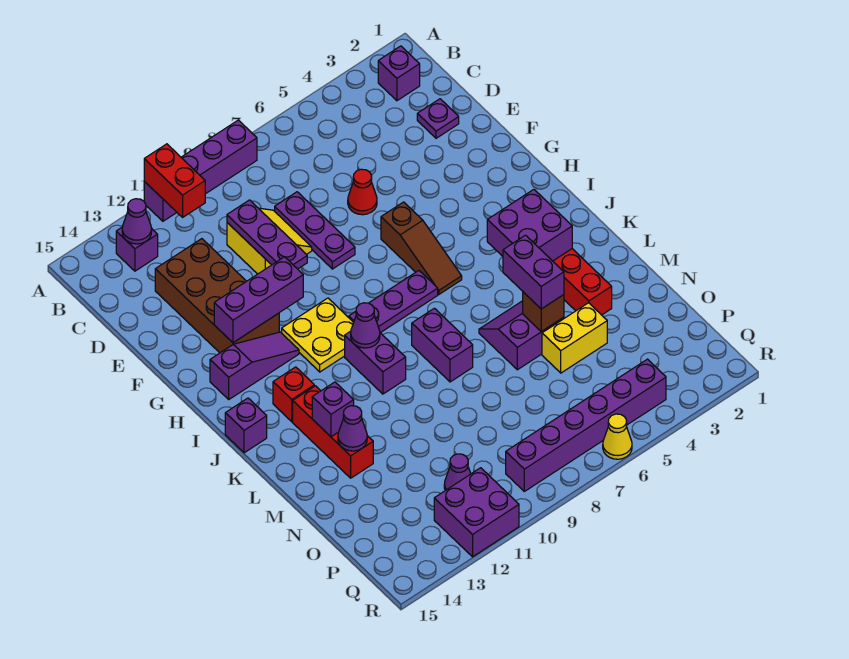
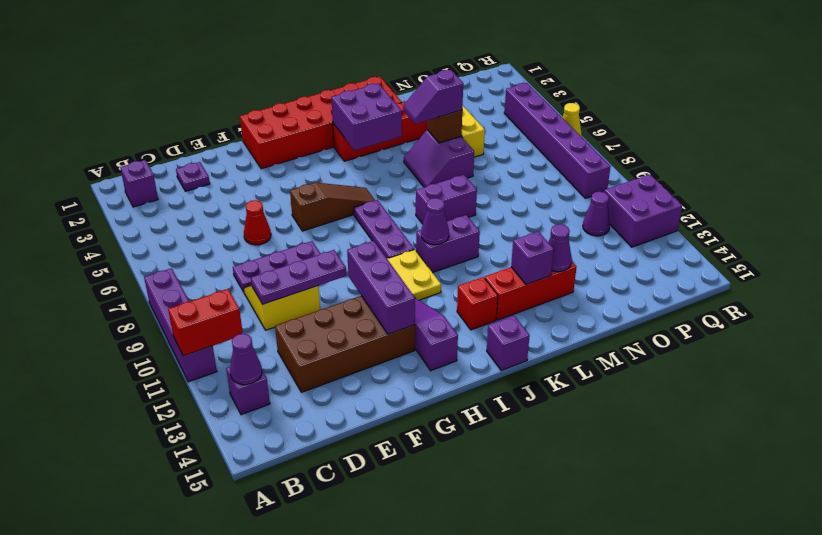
none -> red brick G1:L2 level 1
purple brick L5:M5 level 3 -> purple slope L5:M5 level 3 top M

